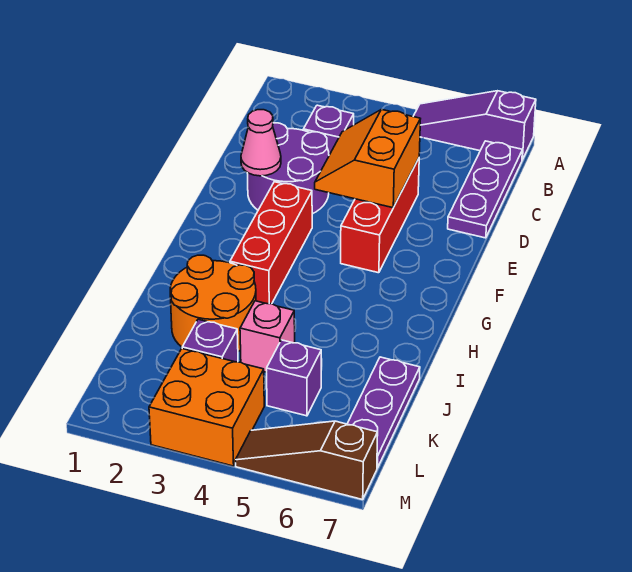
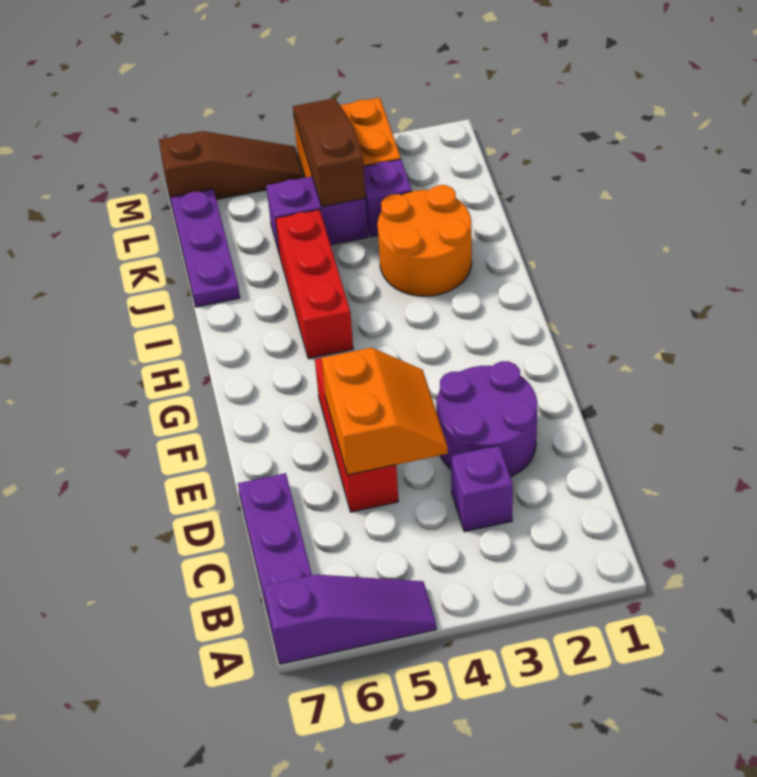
pink cone E2 level 2 -> none
red brick F3:H3 level 1 -> red brick H5:J5 level 1
pink brick J4 level 1 -> none
none -> brown slope K4:M4 level 2 top K
purple brick K5 level 1 -> purple brick K4:K5 level 1

